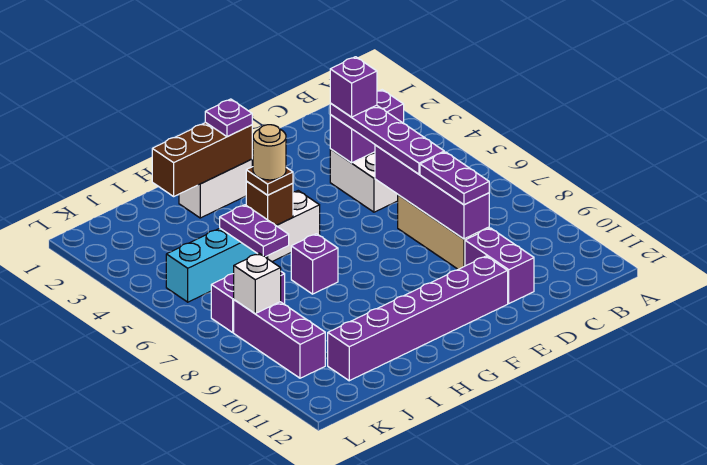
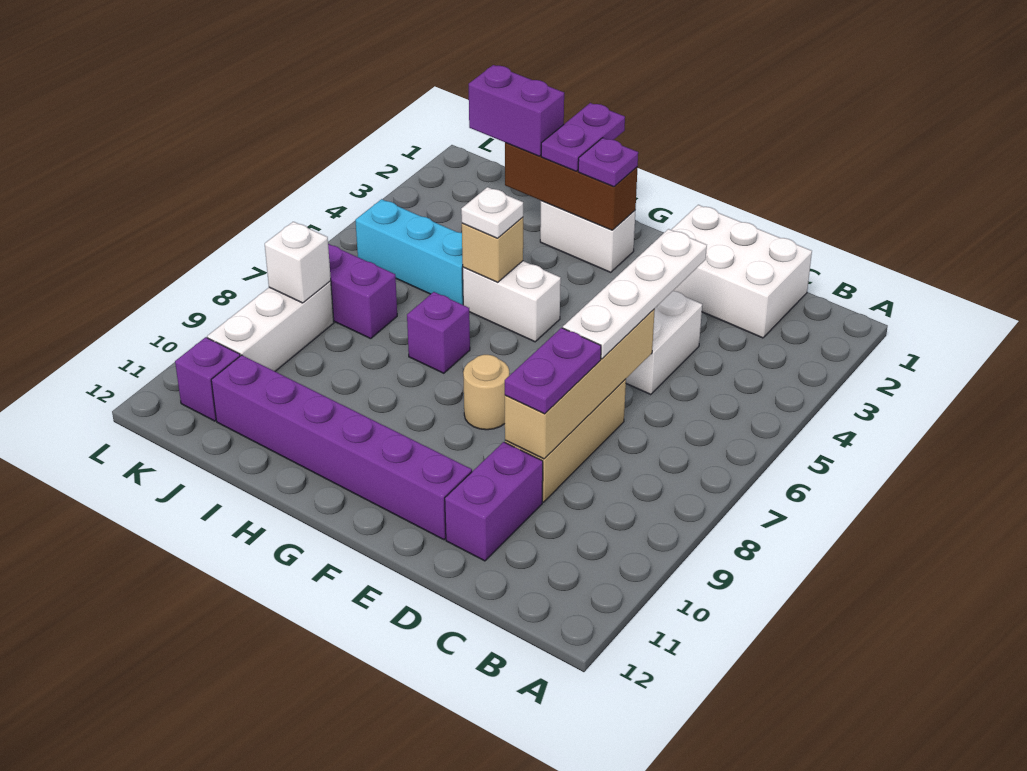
none -> white brick C1:E2 level 1
purple brick C4:D4 level 2 -> purple brick I2:J2 level 3
purple plate D4:D7 level 3 -> white plate D4:D7 level 3
purple brick D4 level 4 -> purple brick K11 level 1
purple brick D6:D9 level 2 -> tan brick D6:D9 level 2
brown brick H5 level 2 -> tan brick H5 level 2
brown plate H5 level 3 -> white plate H5 level 3
tan round brick H5 level 4 -> tan round brick F8 level 1
purple plate I5:I6 level 2 -> purple plate H1:H2 level 3
purple brick K8:K10 level 1 -> white brick K8:K10 level 1

